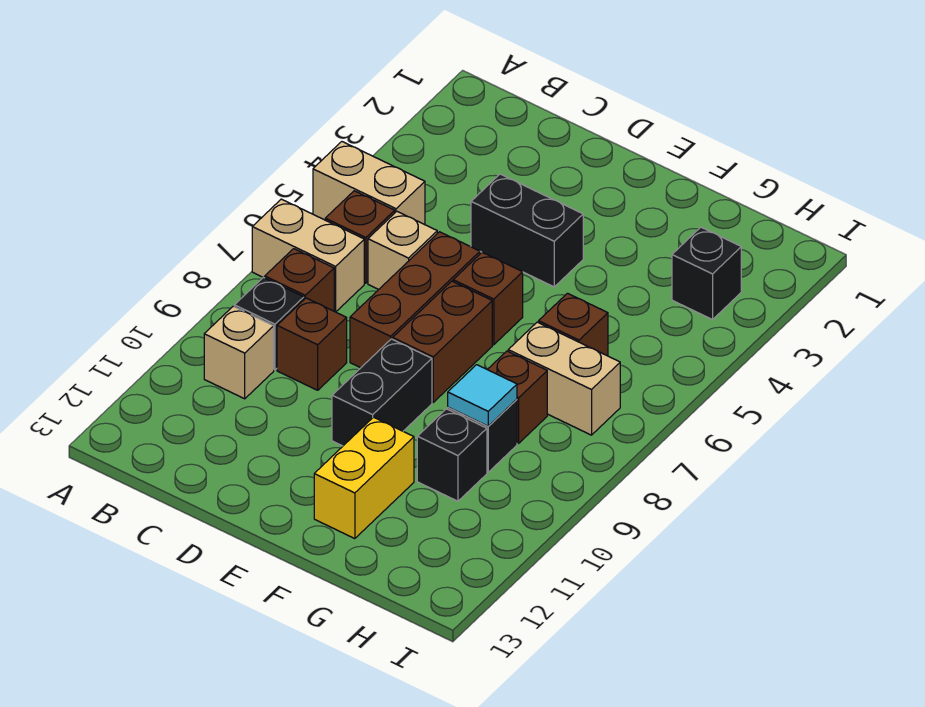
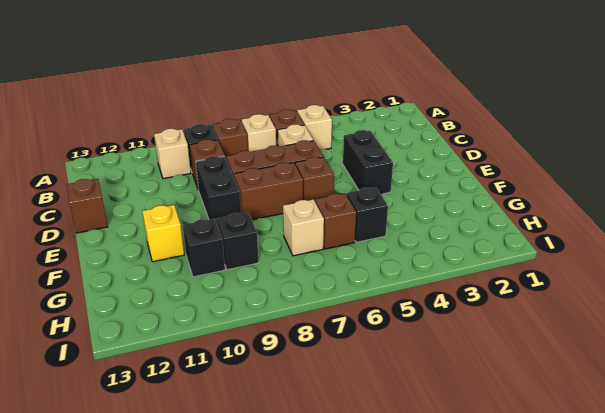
tan brick A5:B5 level 1 -> tan brick B5 level 1
tan brick A7:B7 level 1 -> tan brick B7 level 1
black brick E9:E10 level 1 -> black brick D9:E9 level 1
yellow brick F11:F12 level 1 -> yellow brick F11 level 1
tan brick G7:H7 level 1 -> tan brick G7 level 1
brown brick G8 level 1 -> brown brick D13 level 1
cyan tile G9 level 2 -> none
black brick H3 level 1 -> black brick G5 level 1

